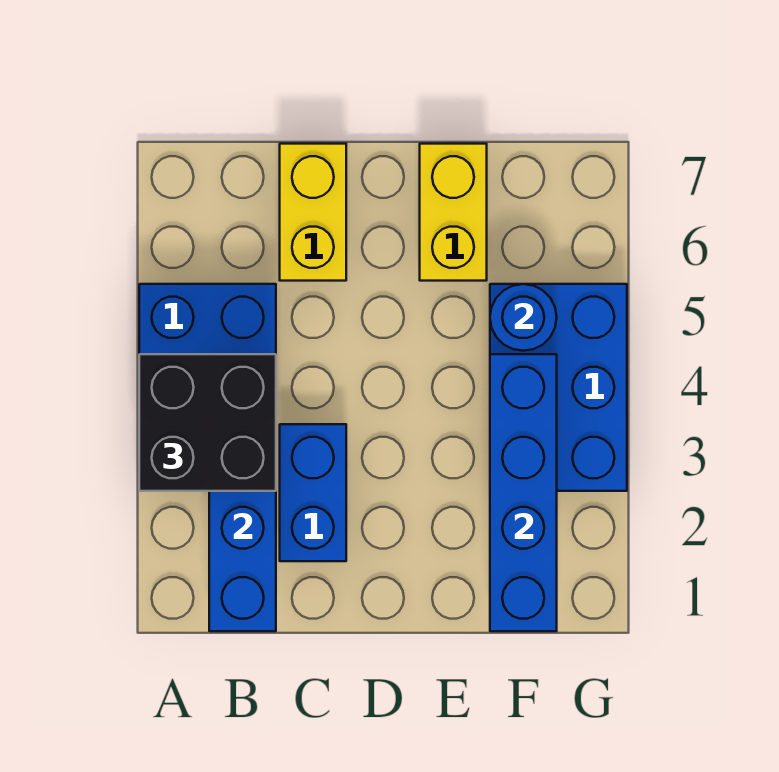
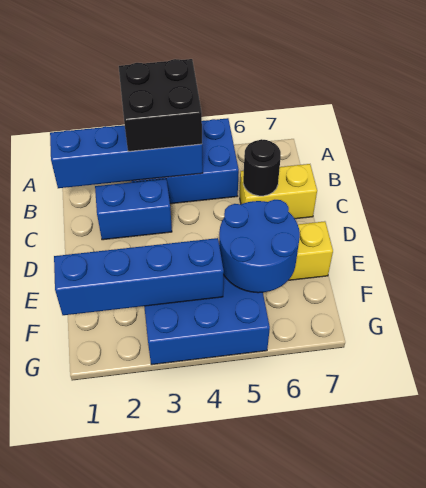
none -> black round brick C6 level 2
blue round brick F5 level 2 -> blue round brick E5:F6 level 2

